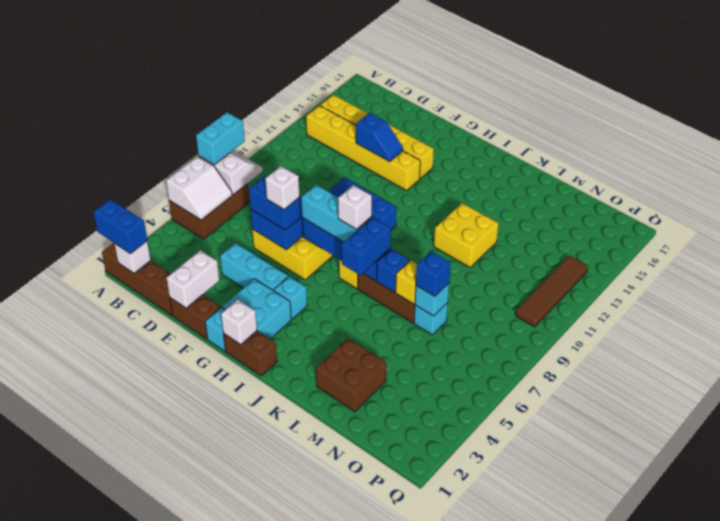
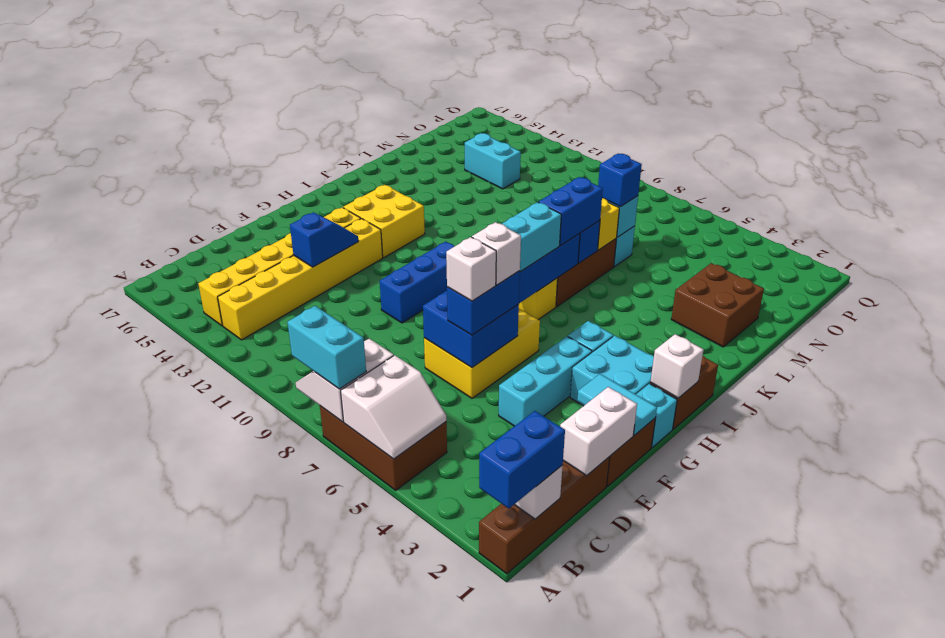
white slope A5:B6 level 2 top A -> white slope A5:B6 level 2 top 6
white brick E1:E2 level 2 -> white brick D1:E1 level 2
none -> cyan tile F1:F2 level 2
white brick I7 level 4 -> white brick E6 level 4
blue brick J6:J7 level 3 -> blue brick J7:K7 level 3
yellow brick K11:L12 level 1 -> yellow brick H13:I14 level 1
none -> cyan brick N13:N14 level 1
brown tile P10:P13 level 1 -> none

